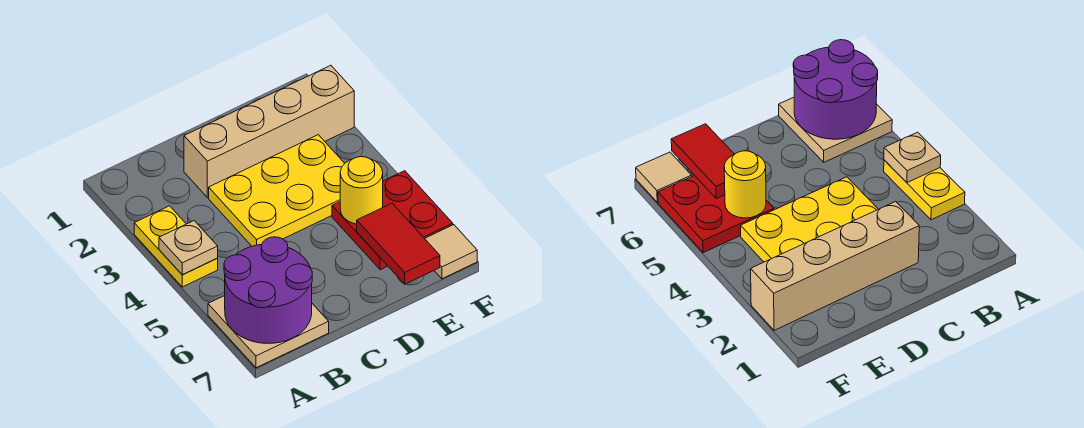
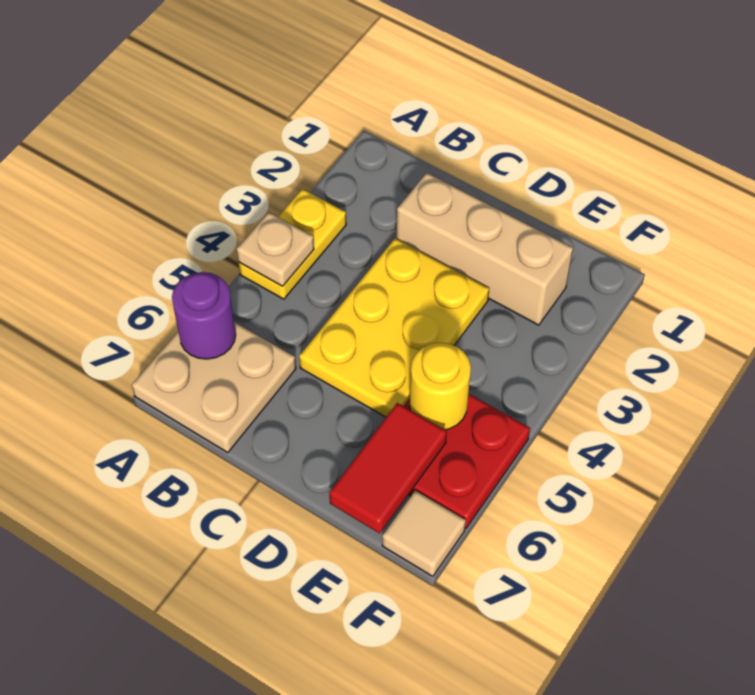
purple round brick A6:B7 level 2 -> purple round brick A6 level 2
tan brick C2:F2 level 1 -> tan brick C2:E2 level 1
yellow plate C3:E4 level 1 -> yellow plate C3:D5 level 1

